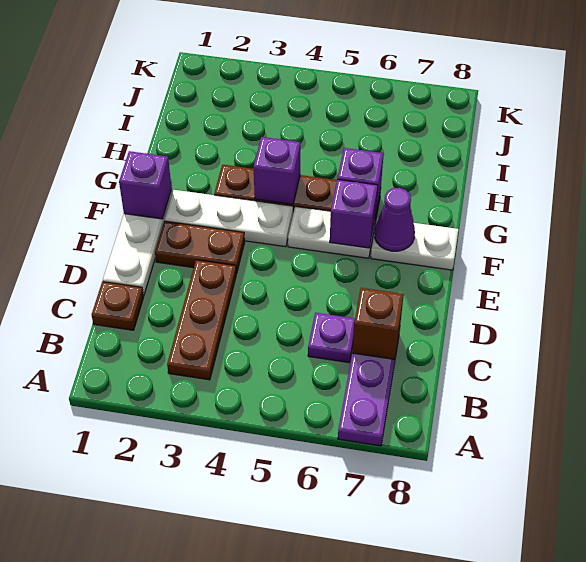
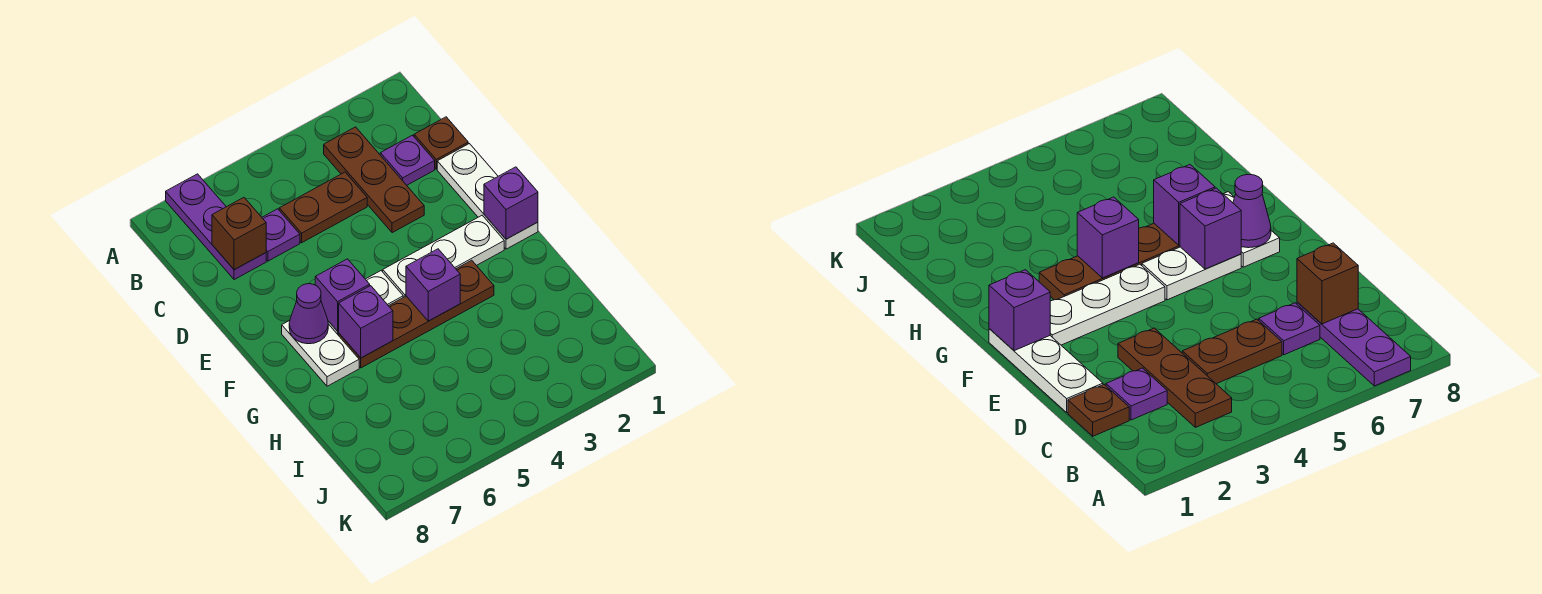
none -> purple plate C2 level 1
brown plate E2:E3 level 1 -> brown plate C4:C5 level 1
white plate F7:F8 level 1 -> white plate F7:G7 level 1

